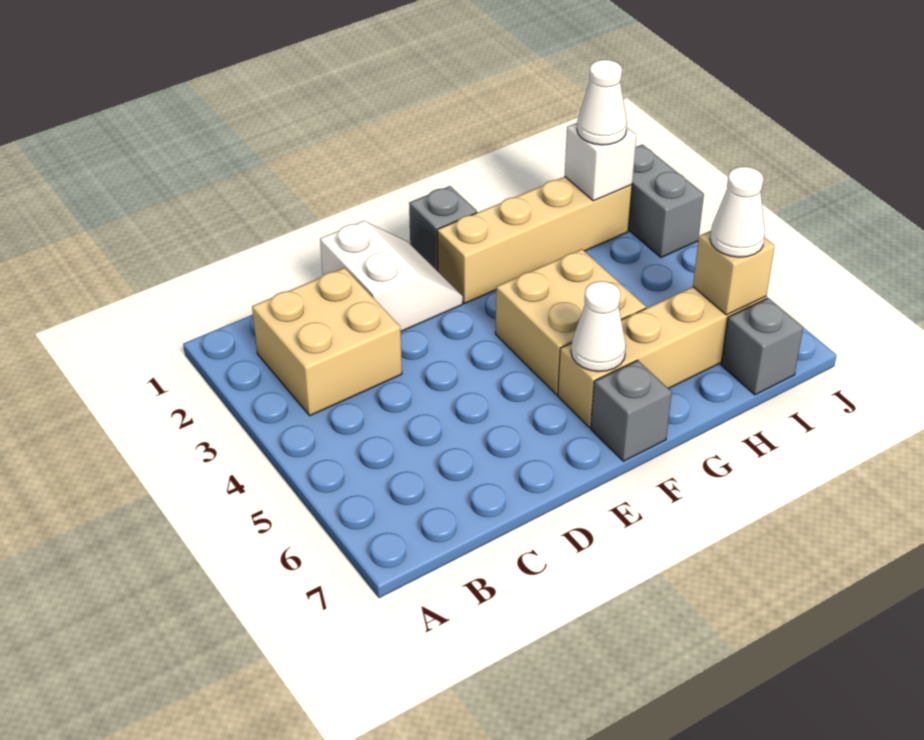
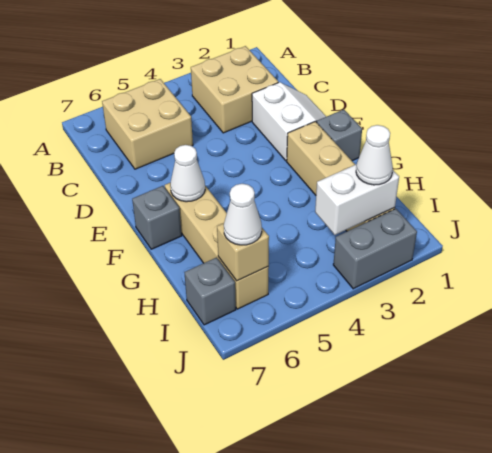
white slope D1:E2 level 1 top D -> white slope D1:E2 level 1 top 2
tan brick F4:G5 level 1 -> tan brick B5:C6 level 1
white brick I2 level 2 -> white brick I2:I3 level 2

